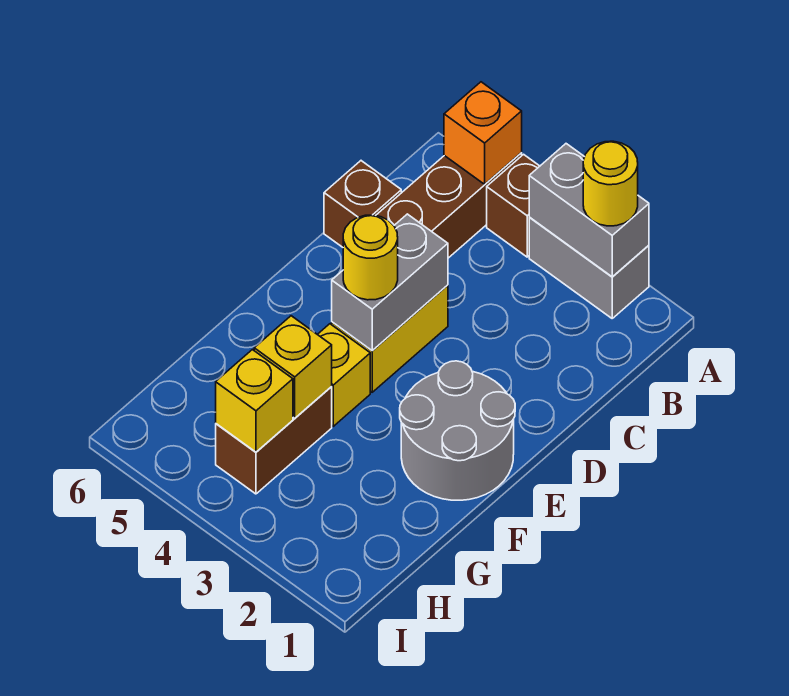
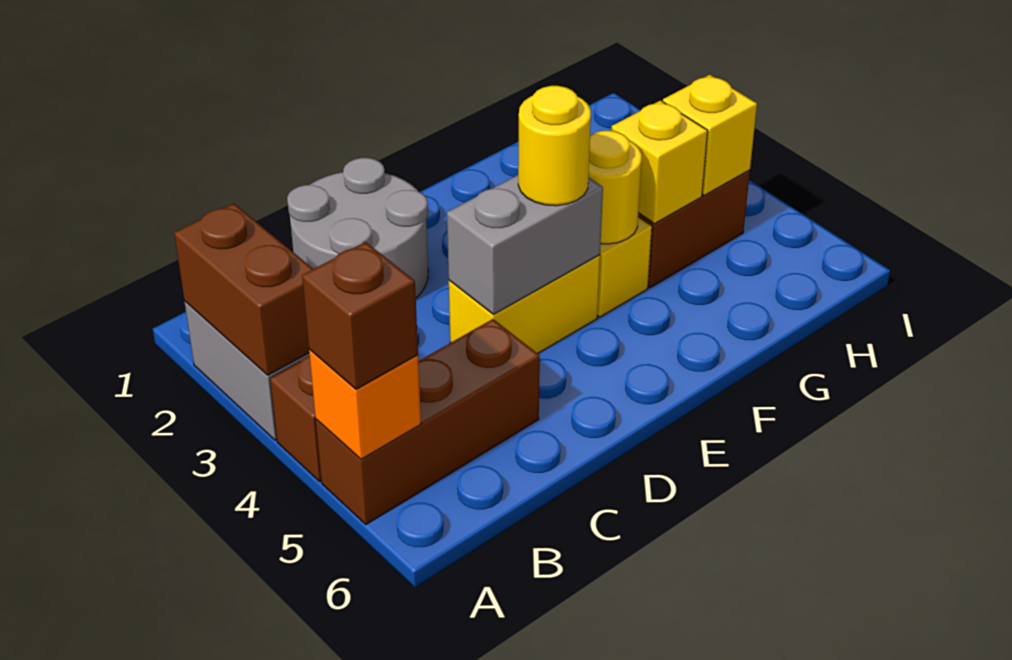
grey brick A2:A3 level 2 -> brown brick A2:A3 level 2
yellow round brick A2 level 3 -> yellow round brick F4 level 2
brown brick C6 level 1 -> brown brick A5 level 3
grey round brick E1:F2 level 1 -> grey round brick C1:D2 level 1

